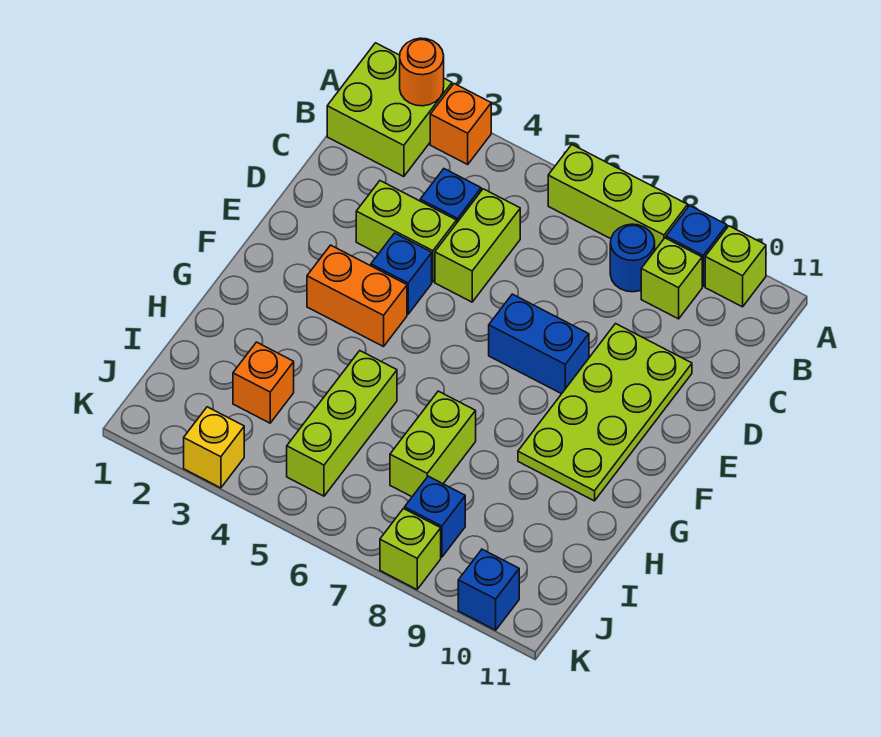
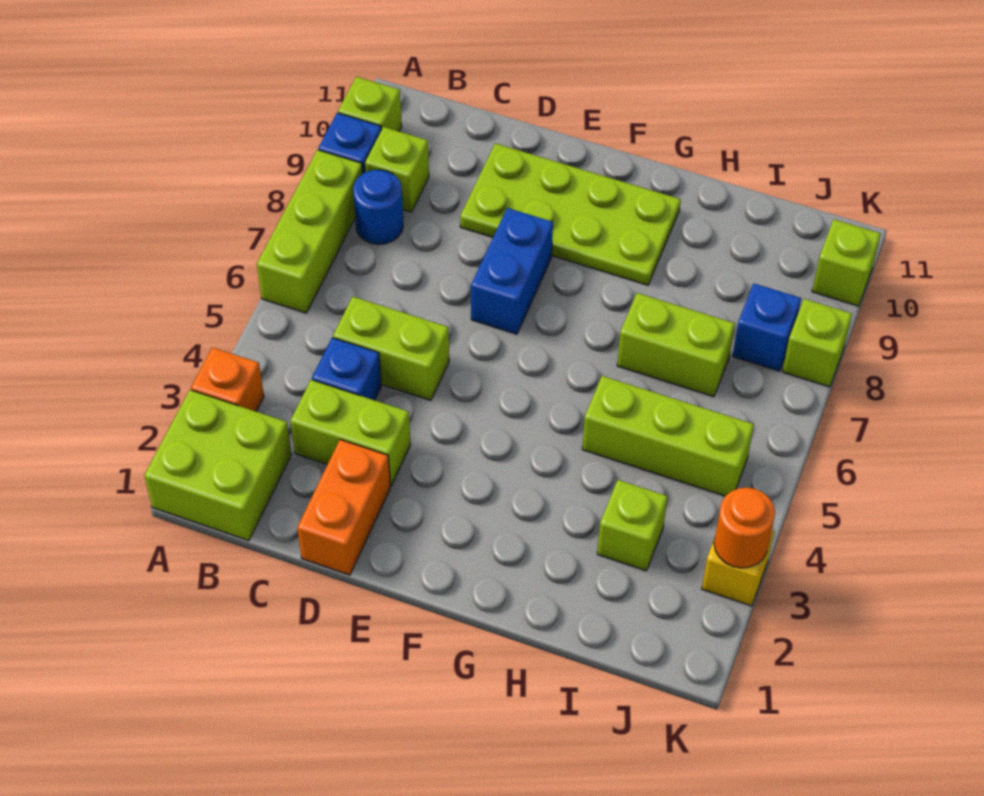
orange round brick A2 level 2 -> orange round brick K3 level 2
lime brick D3:D4 level 1 -> lime brick C3:D3 level 1
blue brick E4 level 1 -> none
orange brick F3:F4 level 1 -> orange brick D1:D2 level 1
orange brick I3 level 1 -> lime brick I3 level 1
blue brick K10 level 1 -> lime brick K10 level 1

